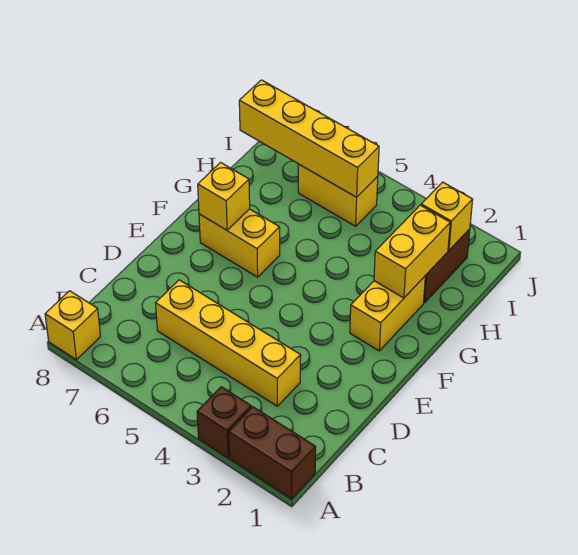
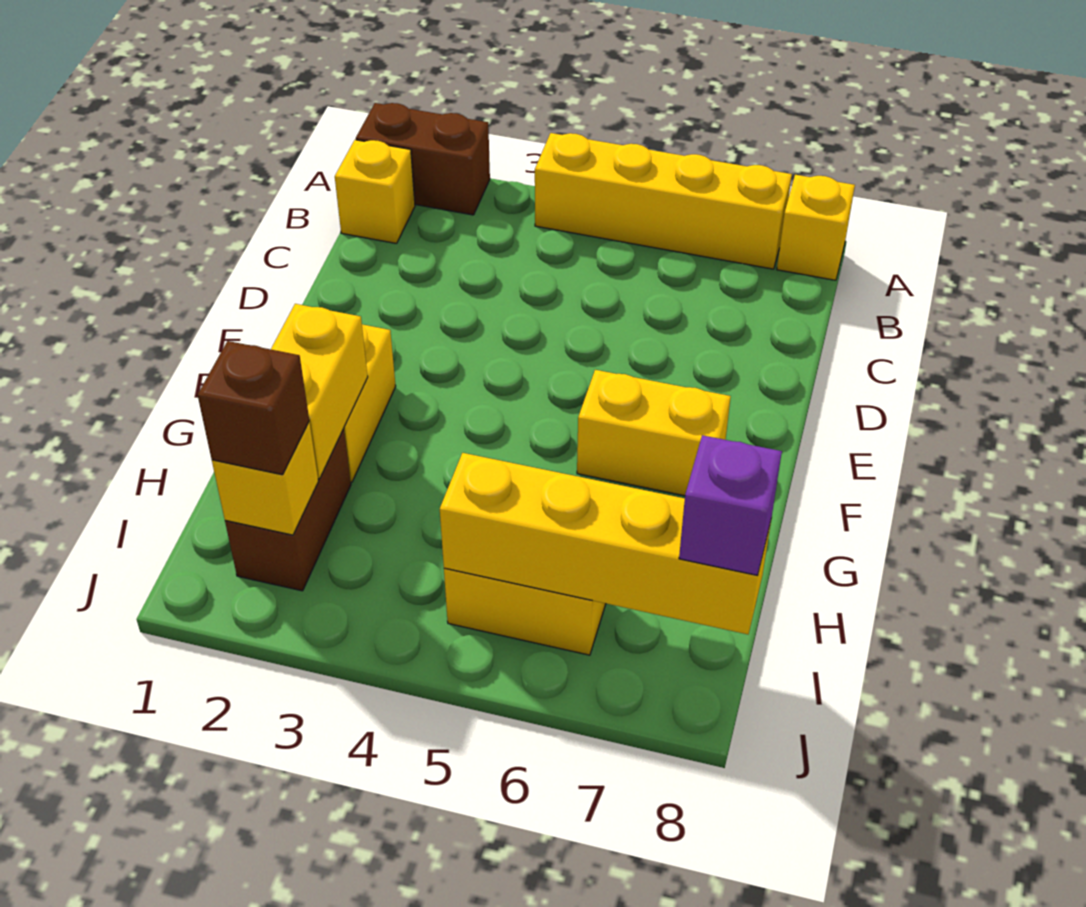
brown brick A3 level 1 -> brown brick I2 level 3
yellow brick C3:C6 level 1 -> yellow brick A4:A7 level 1
yellow brick F7 level 2 -> yellow brick B1 level 1
none -> purple brick I8 level 3

